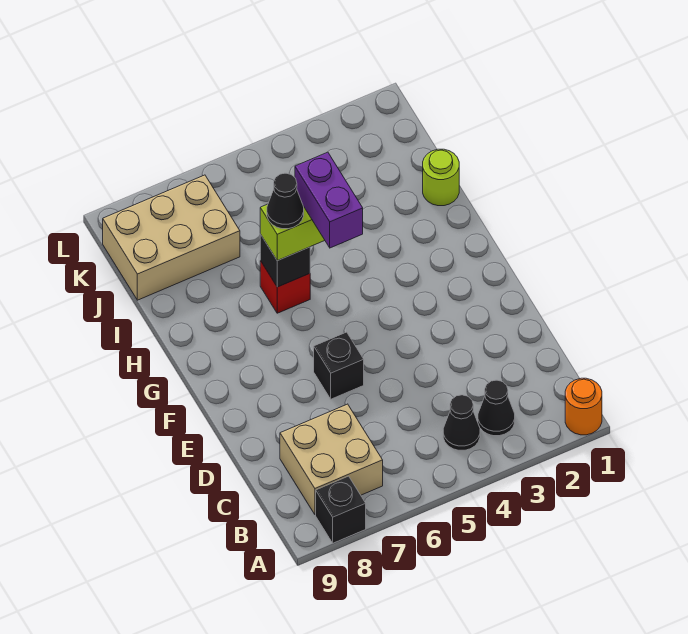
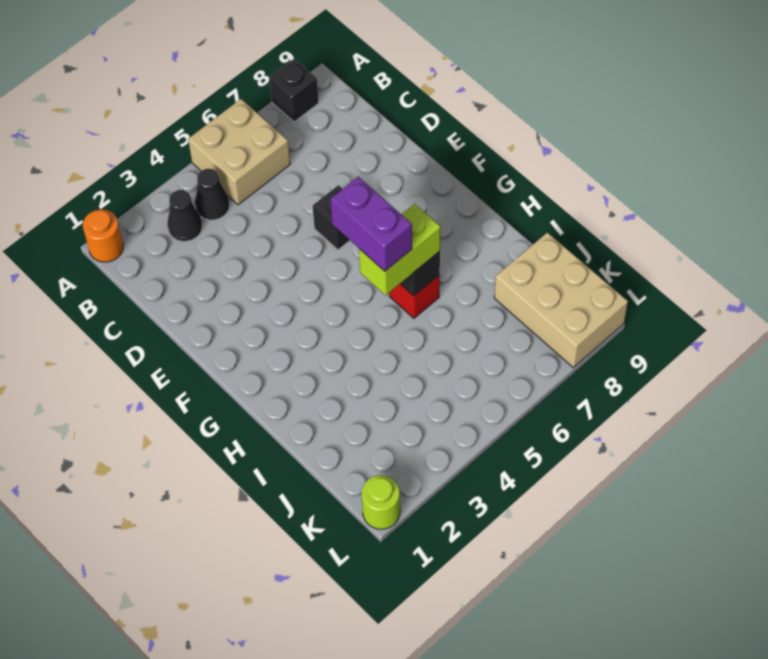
tan brick B7:C8 level 1 -> tan brick A5:B6 level 1
black cone H6 level 4 -> none
lime round brick I1 level 1 -> lime round brick L1 level 1
tan brick J7:K9 level 1 -> tan brick J8:L9 level 1

